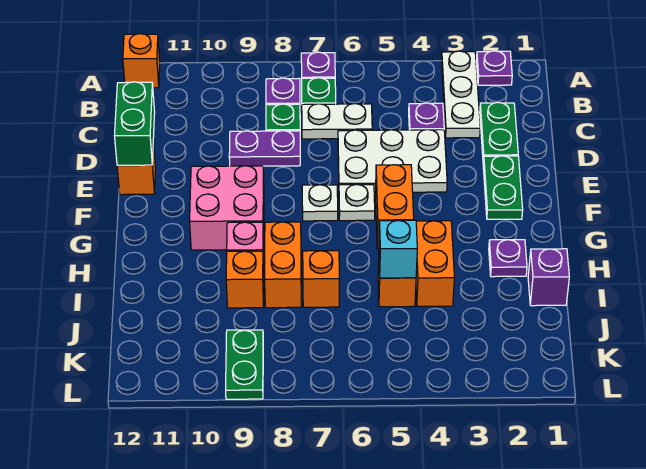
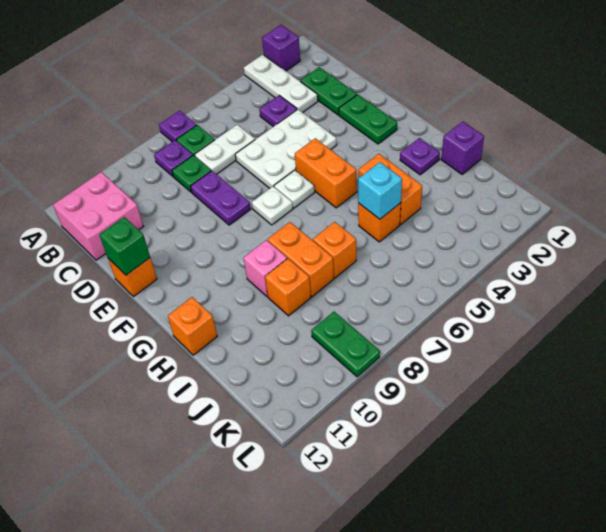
purple plate A2 level 1 -> purple brick A2 level 1
orange brick A12 level 1 -> orange brick H12 level 1
purple plate D8:D9 level 1 -> purple plate D8:E8 level 1
green brick D12:E12 level 2 -> green brick E12 level 2
pink brick F9:G10 level 1 -> pink brick B11:C12 level 1

